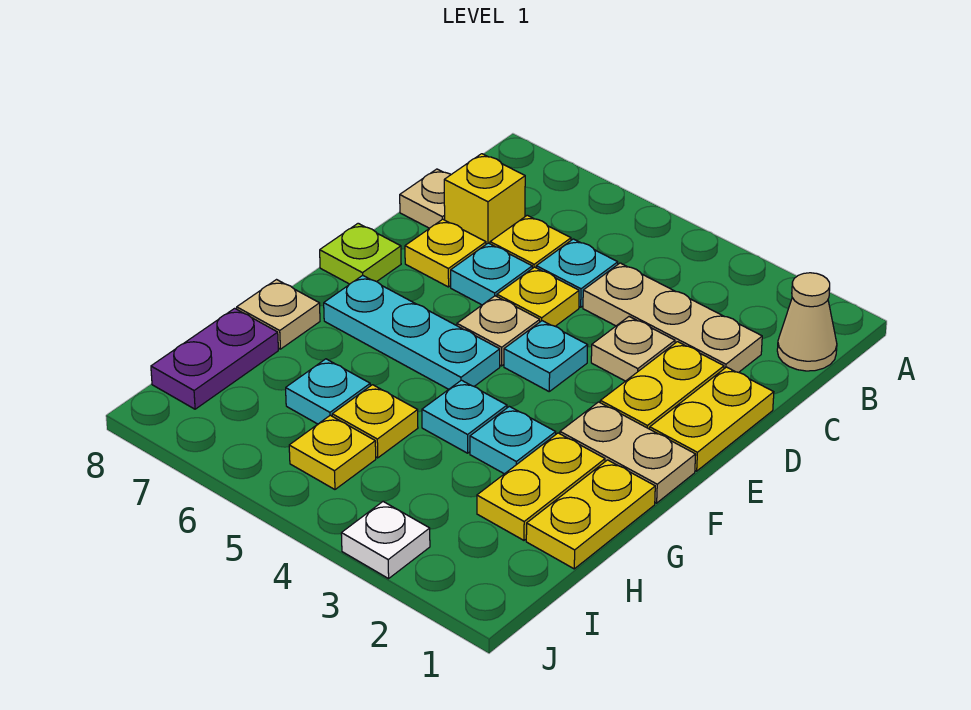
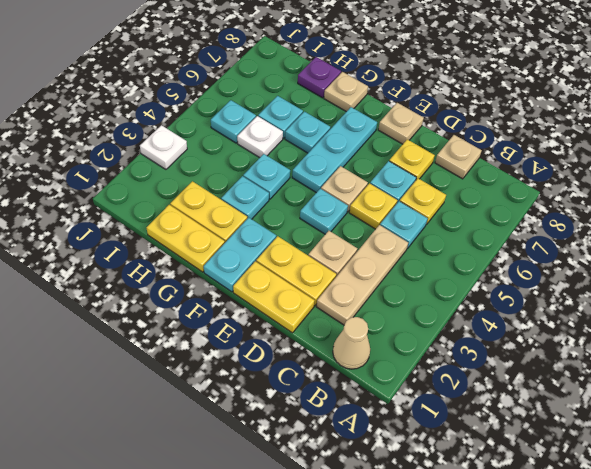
yellow brick C7 level 1 -> none
lime plate E8 level 1 -> tan plate E8 level 1
tan plate F1:F2 level 1 -> cyan plate F1:F2 level 1
none -> cyan plate G6 level 1
yellow plate H5 level 1 -> white plate H5 level 1
purple plate H8:I8 level 1 -> purple plate H8 level 1
yellow plate I5 level 1 -> cyan plate I5 level 1

